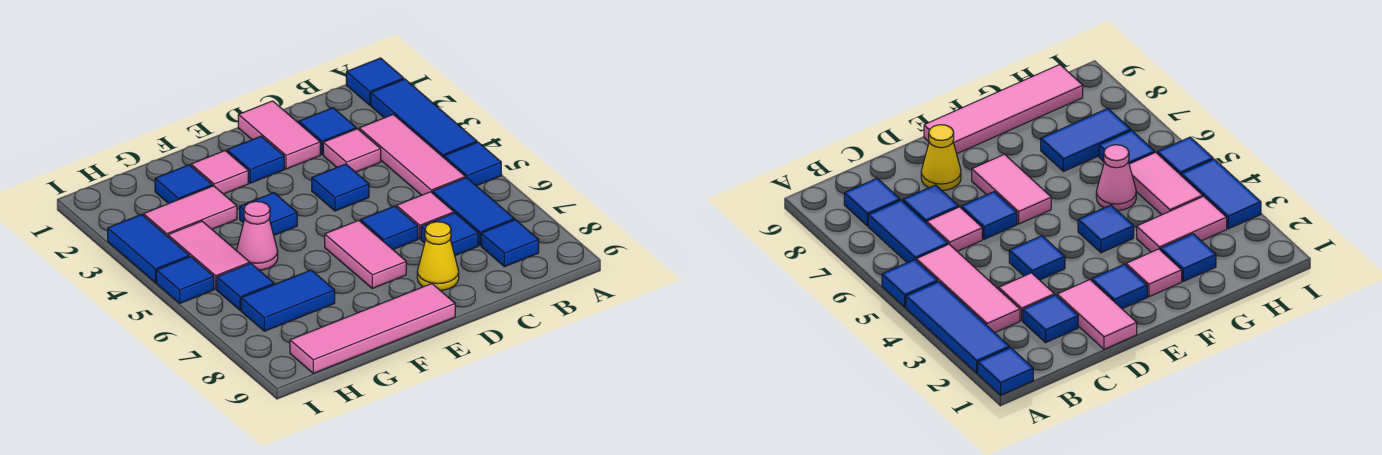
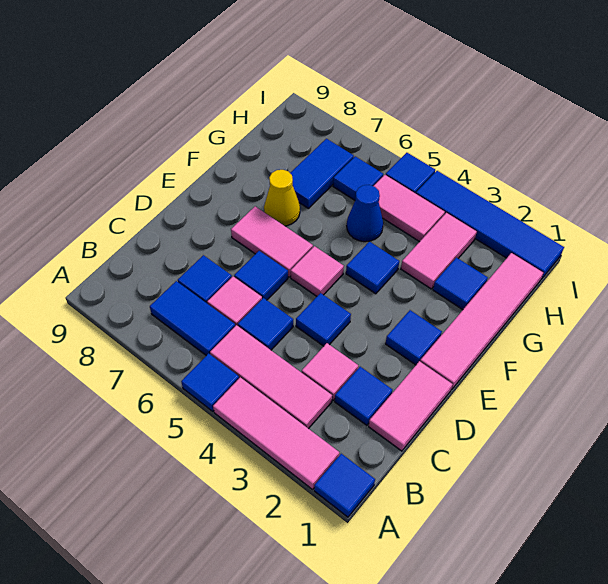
blue tile A2:A4 level 1 -> pink tile A2:A4 level 1
blue tile B8 level 1 -> blue tile C5 level 1
pink tile D1:D2 level 1 -> pink tile C1:D1 level 1
yellow cone D8 level 1 -> yellow cone F7 level 1
pink tile E9:H9 level 1 -> pink tile E1:H1 level 1
pink tile F2 level 1 -> pink tile E5 level 1
pink cone G5 level 1 -> blue cone G5 level 1
blue tile I3:I4 level 1 -> blue tile I1:I4 level 1

